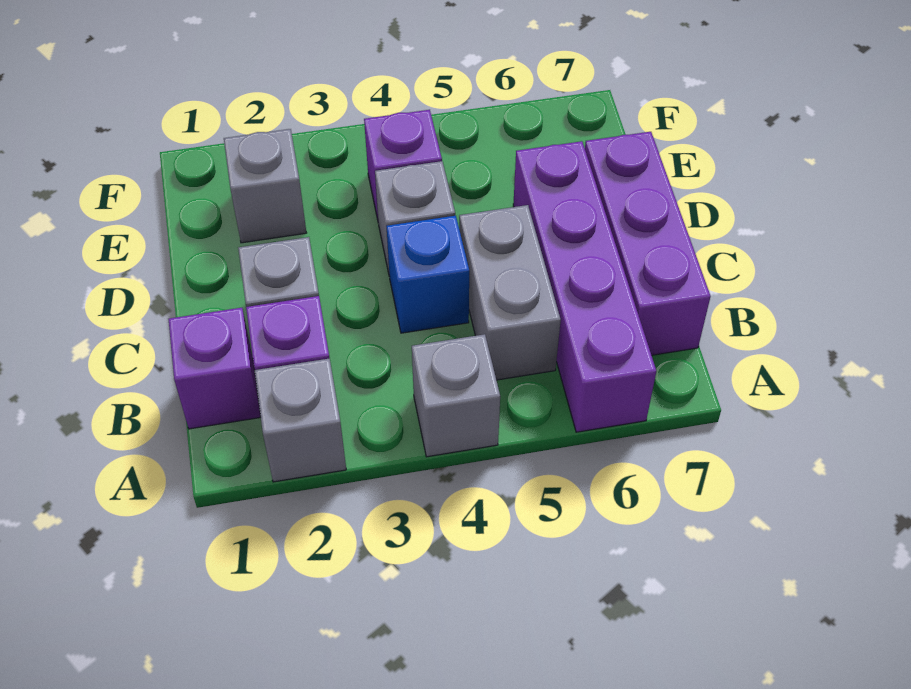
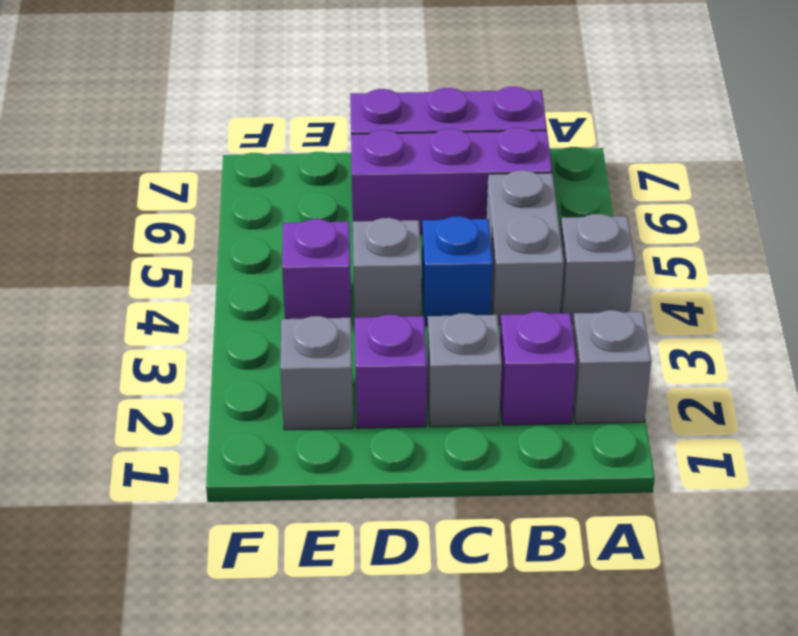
purple brick A6:D6 level 1 -> purple brick B6:D6 level 1
purple brick B1 level 1 -> purple brick D2 level 1
grey brick B5:C5 level 1 -> grey brick B4:B5 level 1

